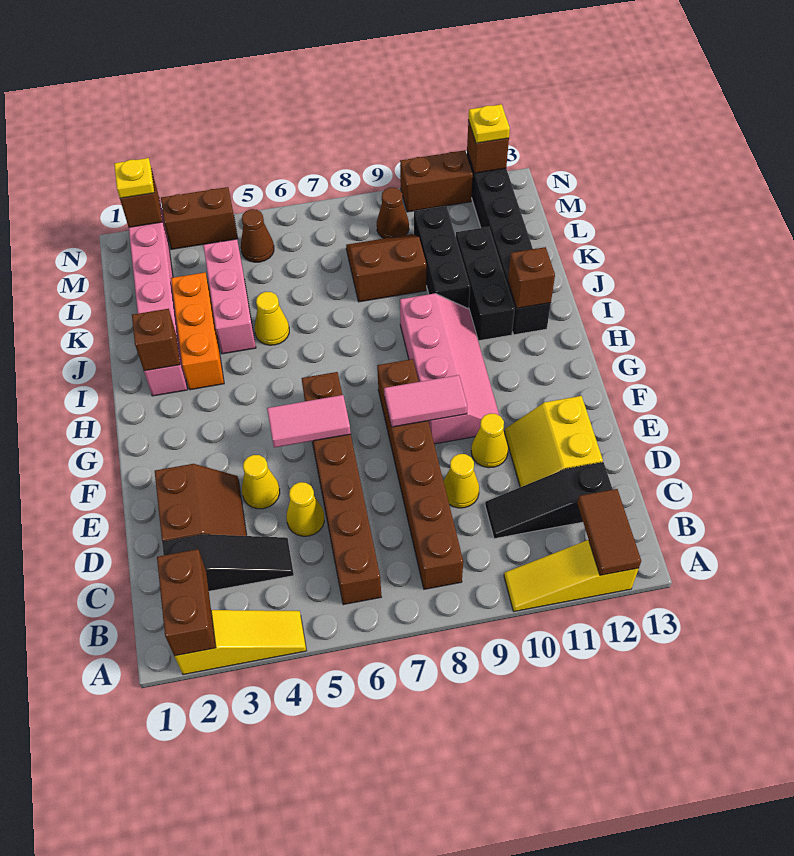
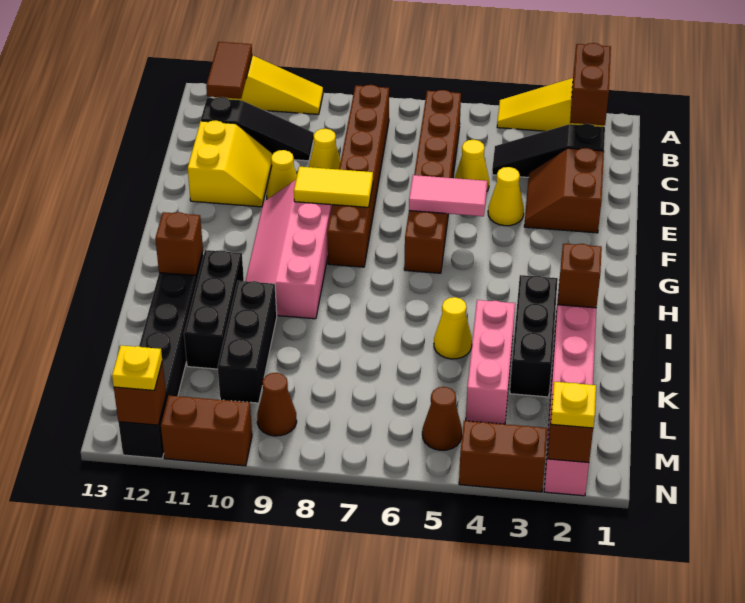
pink tile F8:F9 level 2 -> yellow tile F8:F9 level 2
orange brick I3:K3 level 1 -> black brick I3:K3 level 1
brown slope K8:L9 level 1 top K -> none

